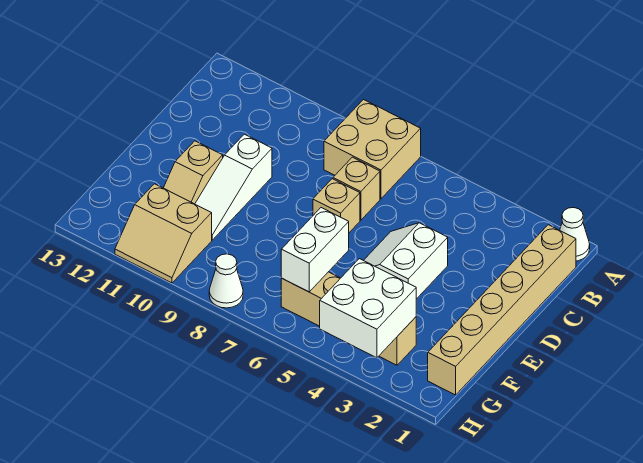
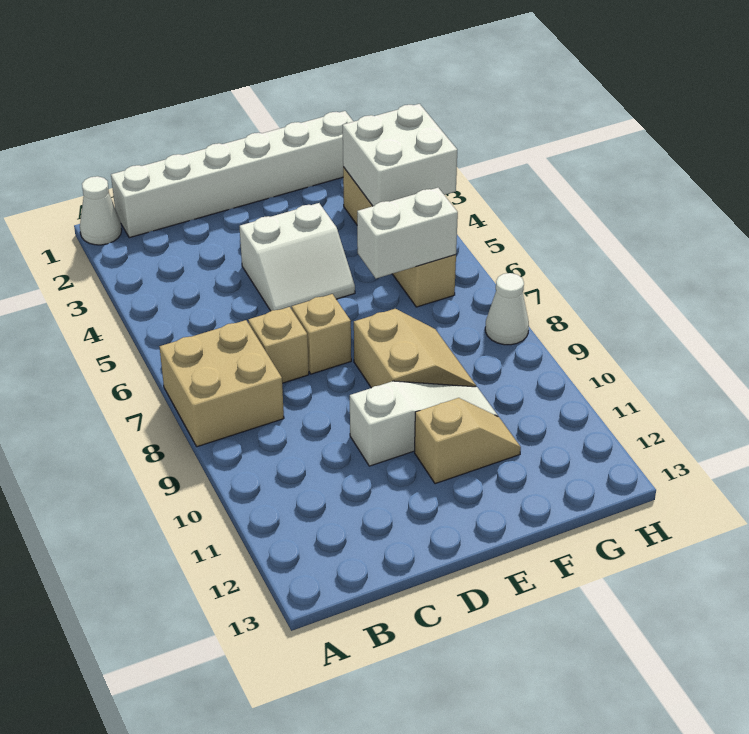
tan brick B1:G1 level 1 -> white brick B1:G1 level 1
tan slope G10:H11 level 1 top G -> tan slope E8:F9 level 1 top E

